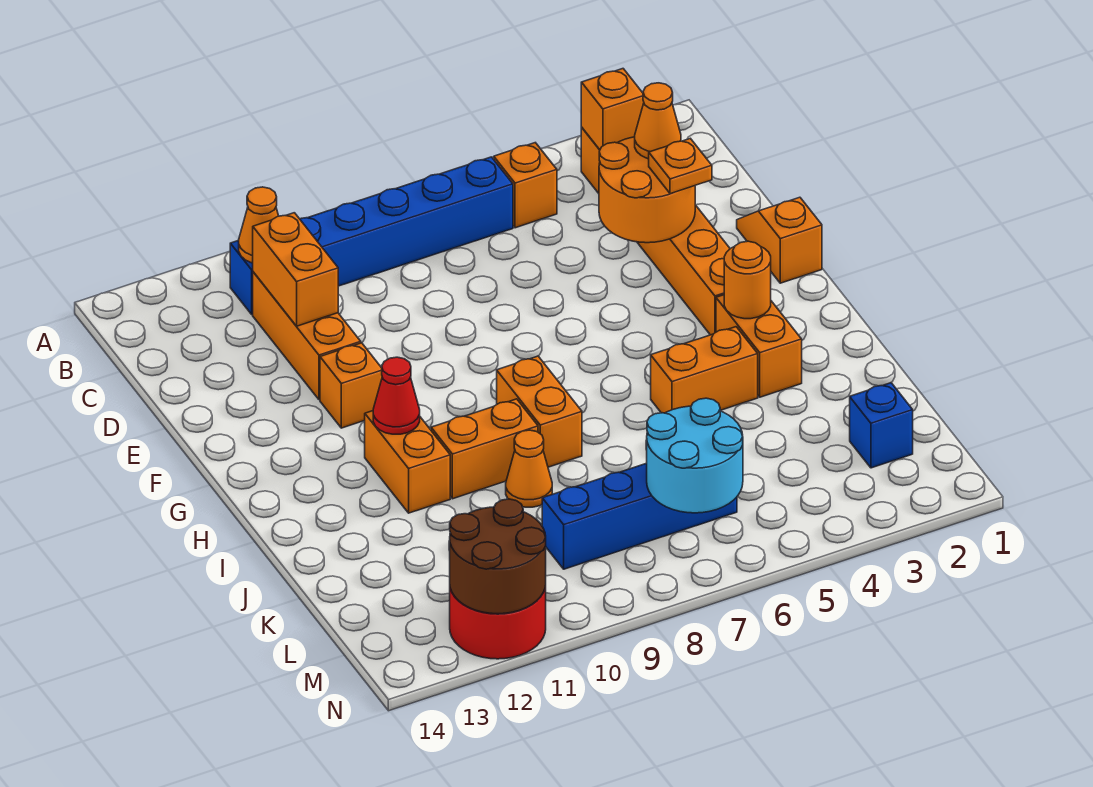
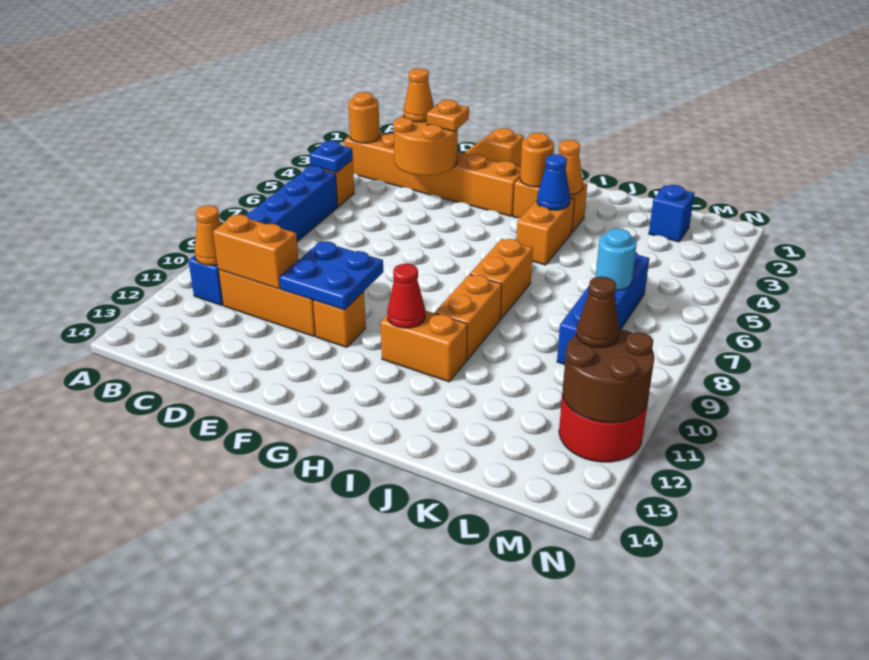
orange brick B3 level 2 -> orange round brick B3 level 2
none -> blue plate B5 level 2
none -> blue plate E10:F11 level 2
orange brick H8:I8 level 1 -> orange brick I7:I8 level 1
none -> blue cone I4 level 2
orange cone J9 level 1 -> orange cone I3 level 2
cyan round brick L6:M7 level 2 -> cyan round brick L7 level 2
none -> brown cone M11 level 3

